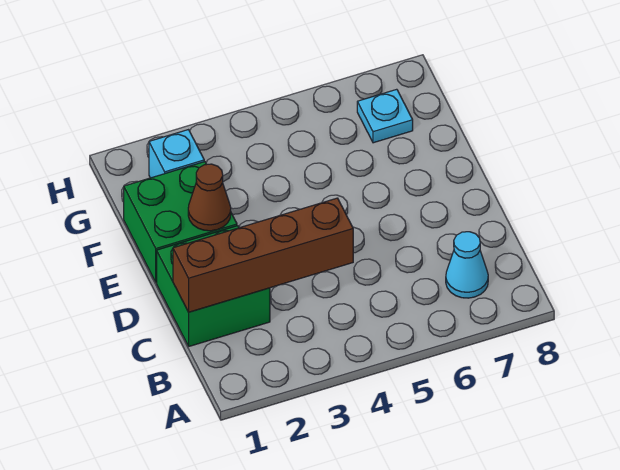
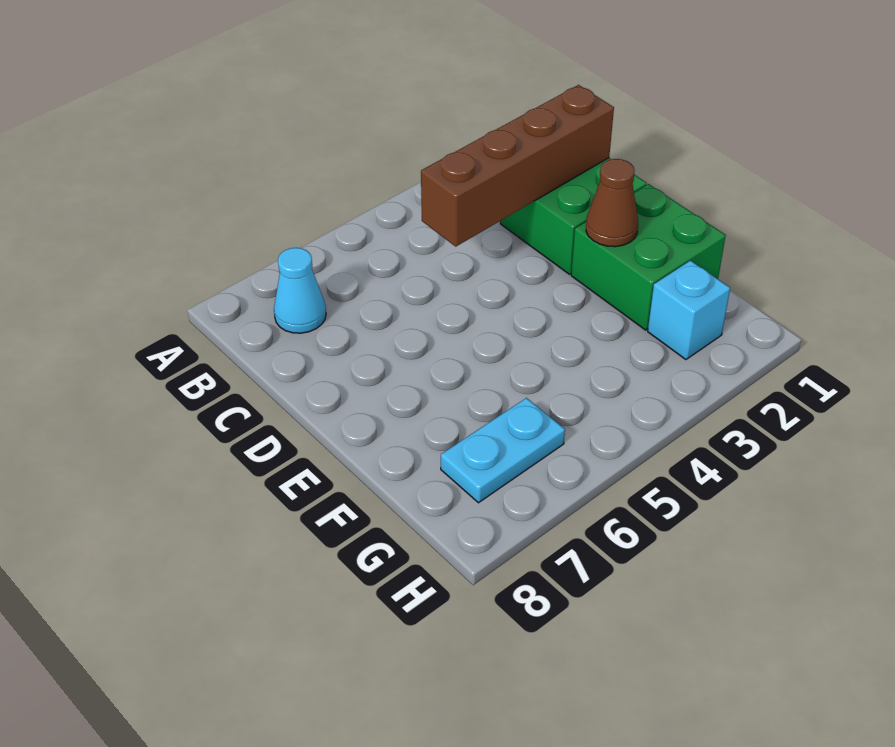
cyan plate G7 level 1 -> cyan plate G6:G7 level 1

